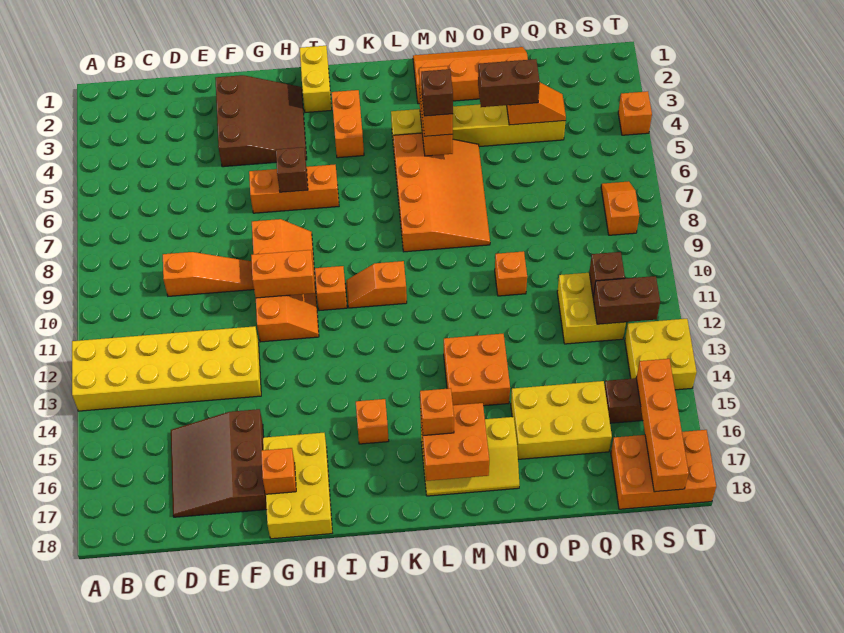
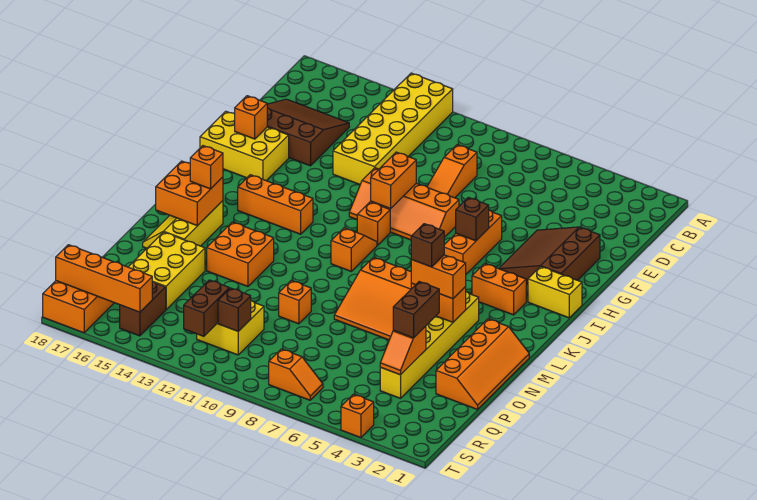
brown slope F2:H4 level 1 top F -> brown slope F2:H4 level 1 top 2
orange brick J15 level 1 -> orange brick J13:J15 level 1
yellow brick S13:T14 level 1 -> none

